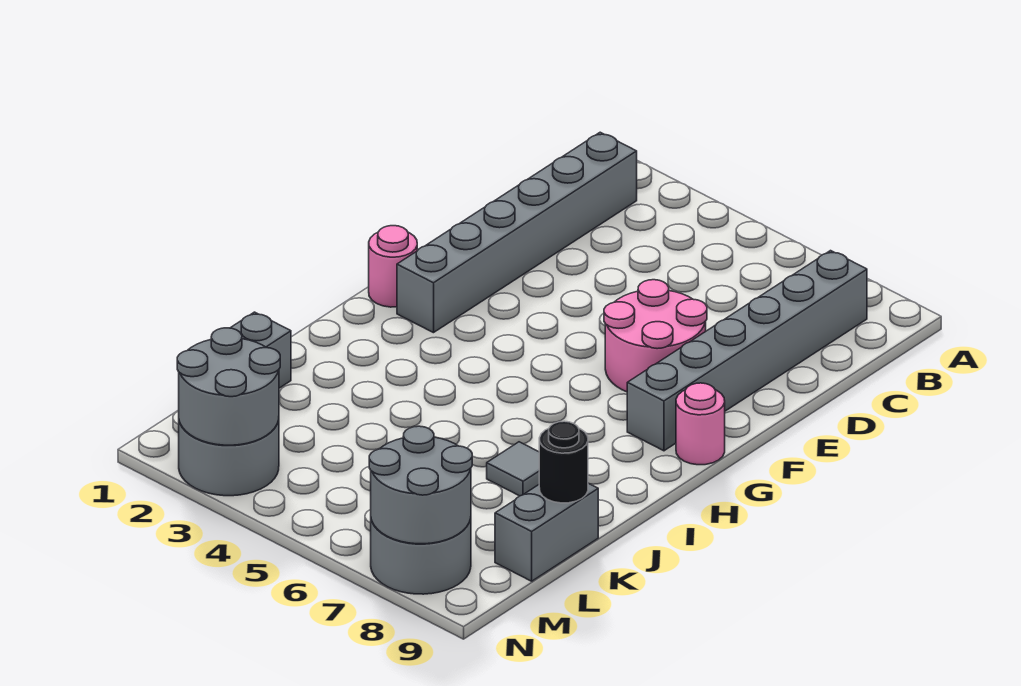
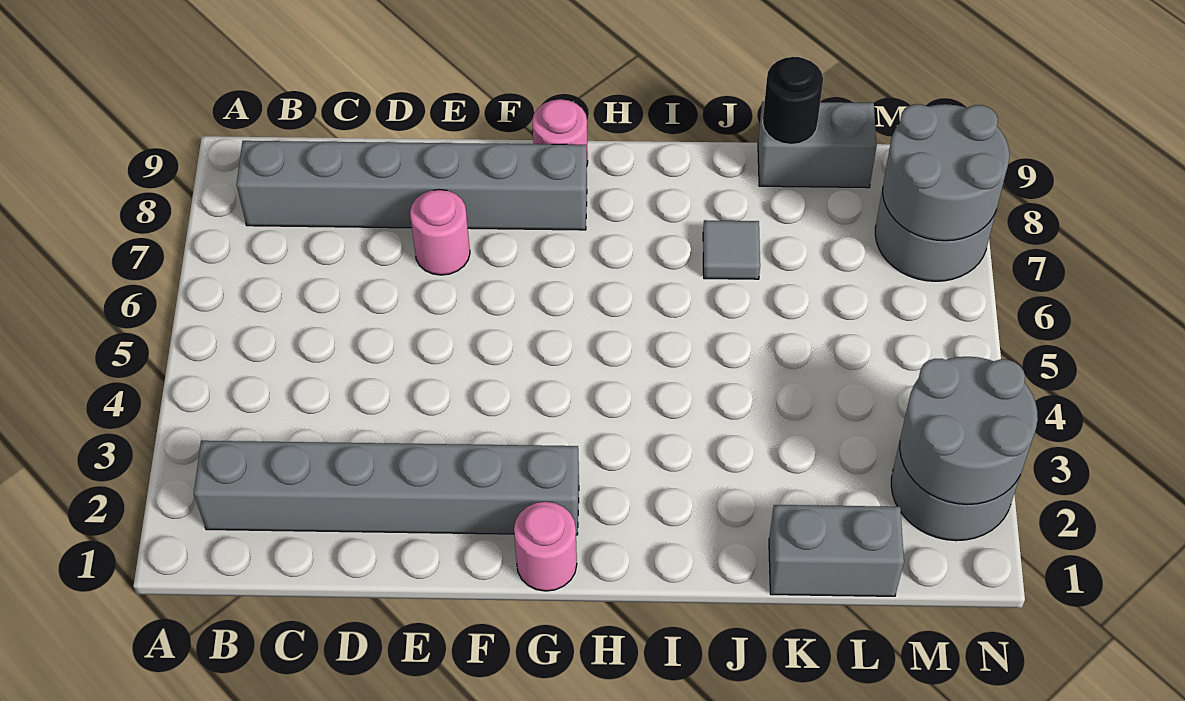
pink round brick E6:F7 level 1 -> pink round brick E7 level 1

